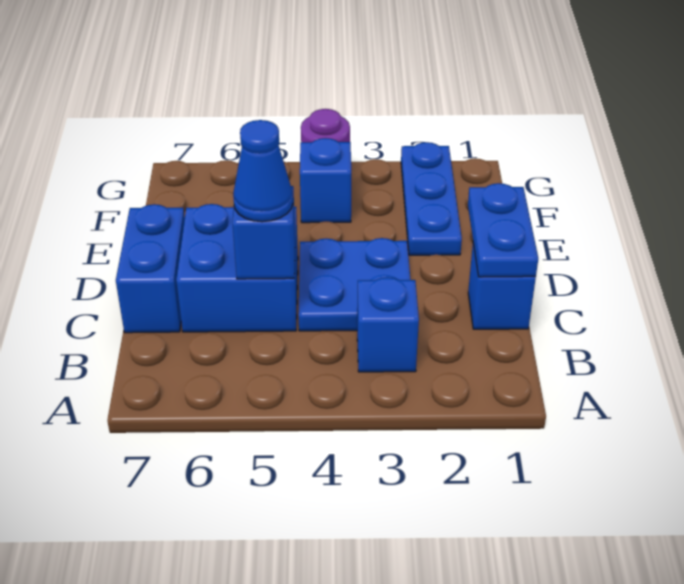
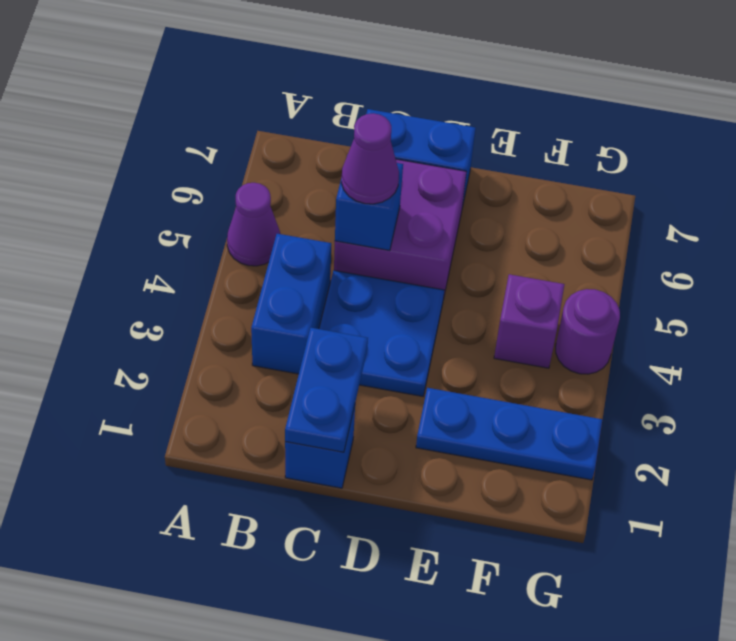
none -> purple cone A5 level 1
blue brick B3 level 1 -> blue brick B3:B4 level 1
blue plate C1:D1 level 2 -> blue plate C1:C2 level 2
blue brick C5:D6 level 1 -> purple brick C5:D6 level 1
blue cone C5 level 3 -> purple cone C5 level 3
blue brick F4 level 1 -> purple brick F4 level 1

